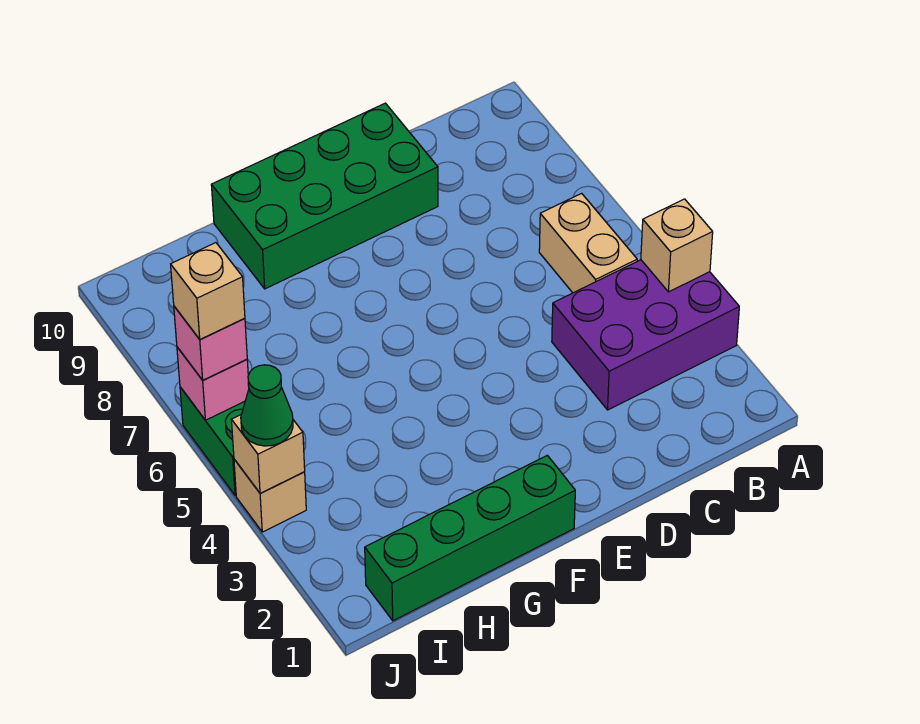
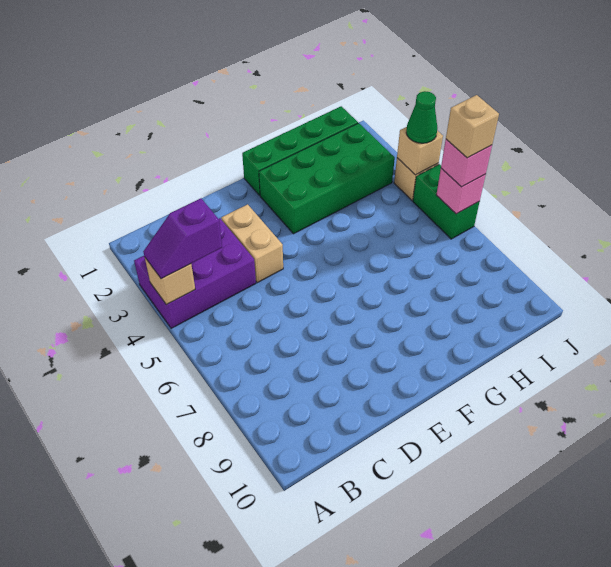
none -> purple slope A4:B4 level 3 top B
tan brick B5:B6 level 1 -> tan brick D3:D4 level 1
green brick D9:G10 level 1 -> green brick F2:I3 level 1

